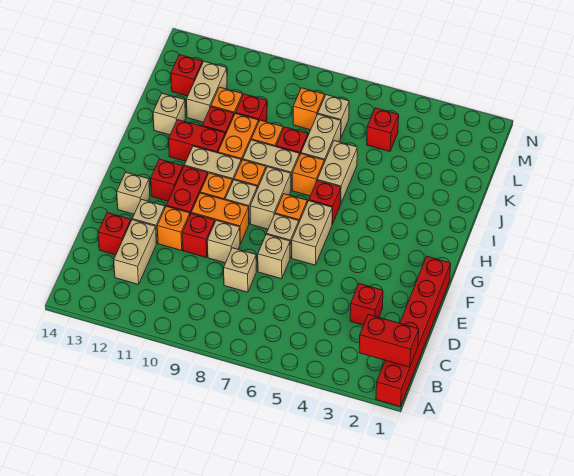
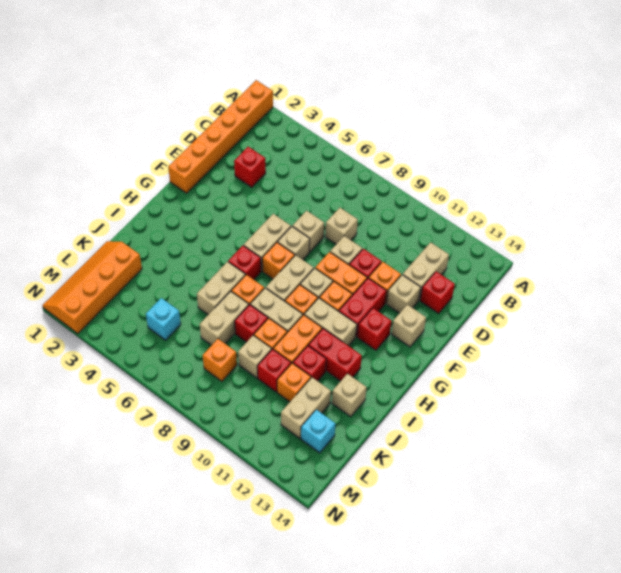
red brick A1:F1 level 1 -> orange brick A1:F1 level 1
red brick B1:B2 level 2 -> none
none -> orange slope K1:N2 level 1 top 2
red brick L5 level 1 -> cyan brick L5 level 1
tan brick L7 level 1 -> tan brick K9 level 1
red brick L13 level 1 -> cyan brick L13 level 1

